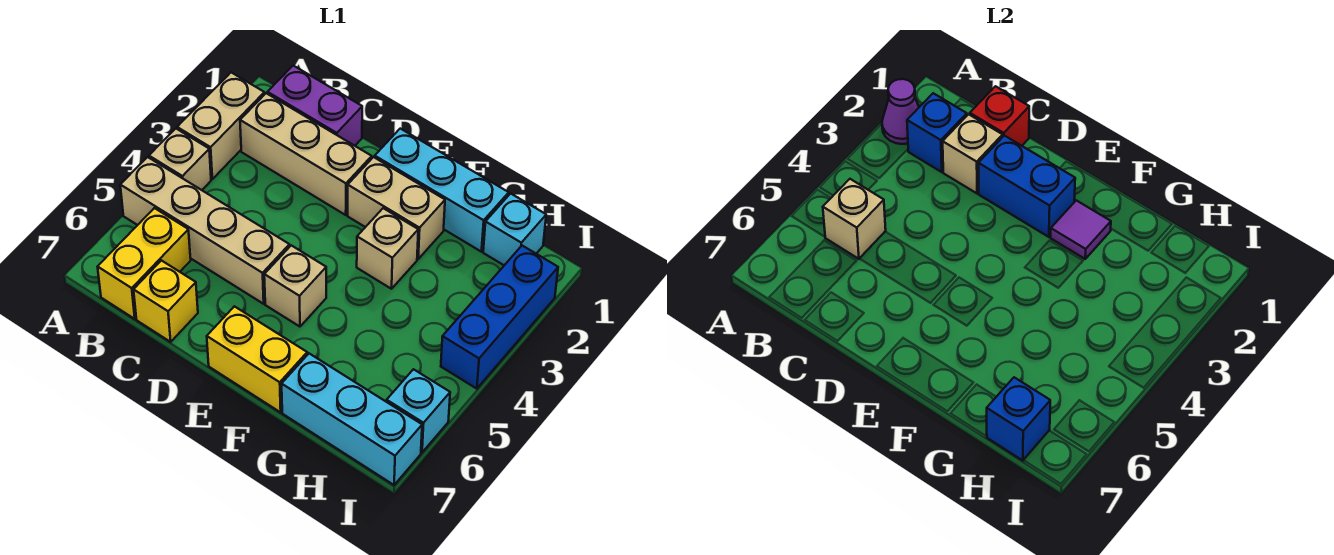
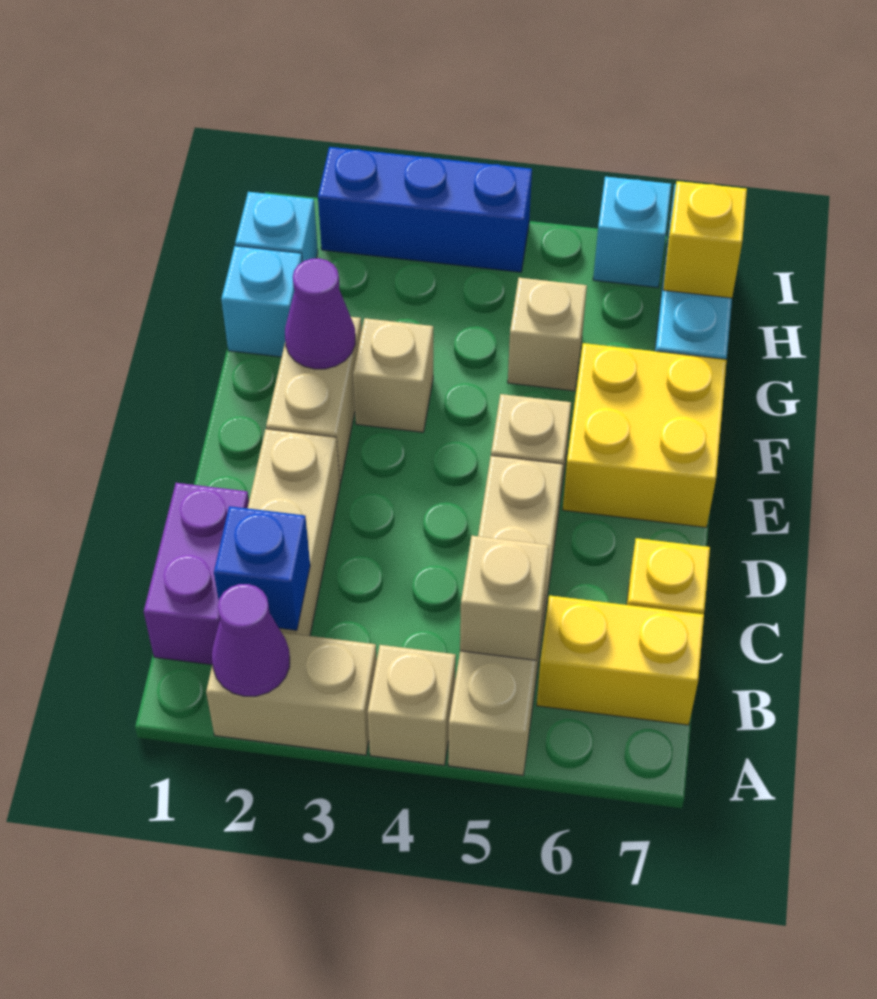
red brick C1 level 2 -> none
tan brick C2 level 2 -> tan brick G5 level 1
blue brick D2:E2 level 2 -> none
cyan brick E1:G1 level 1 -> cyan brick G1 level 1
yellow brick E7:F7 level 1 -> yellow brick E6:F7 level 1
purple tile F2 level 2 -> purple cone F2 level 2
blue brick H7 level 2 -> yellow brick H7 level 2

